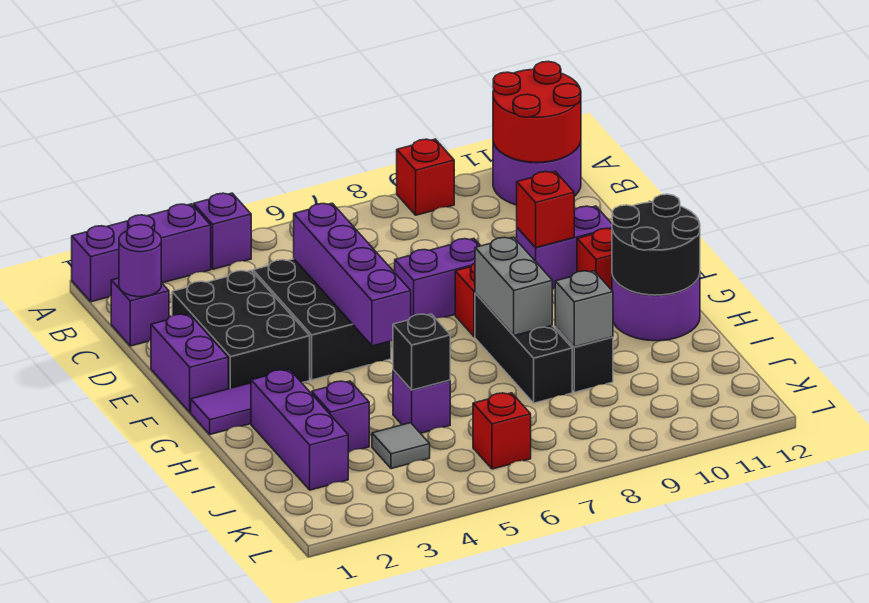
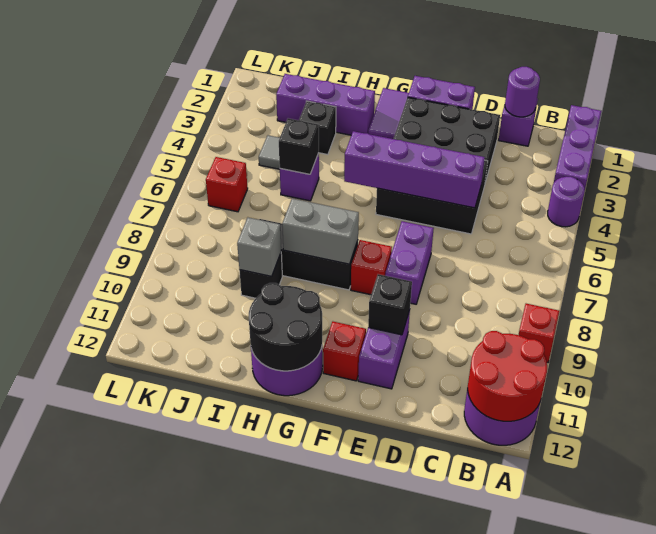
purple brick A4 level 1 -> purple round brick A4 level 1
red brick E10 level 2 -> black brick E10 level 2
purple brick I3 level 1 -> black brick I3 level 1

